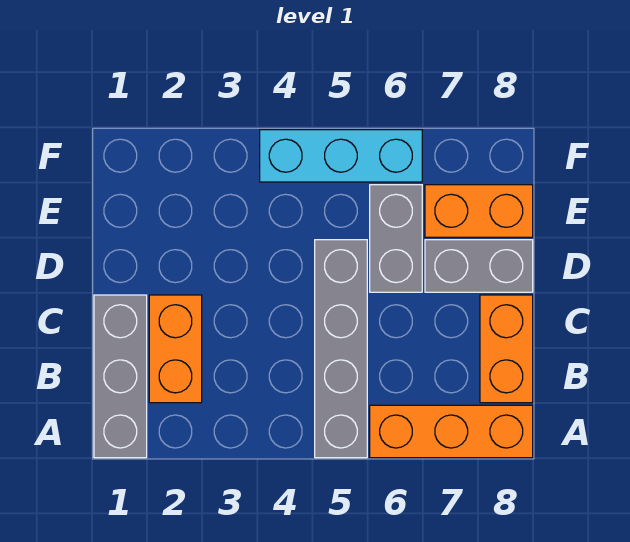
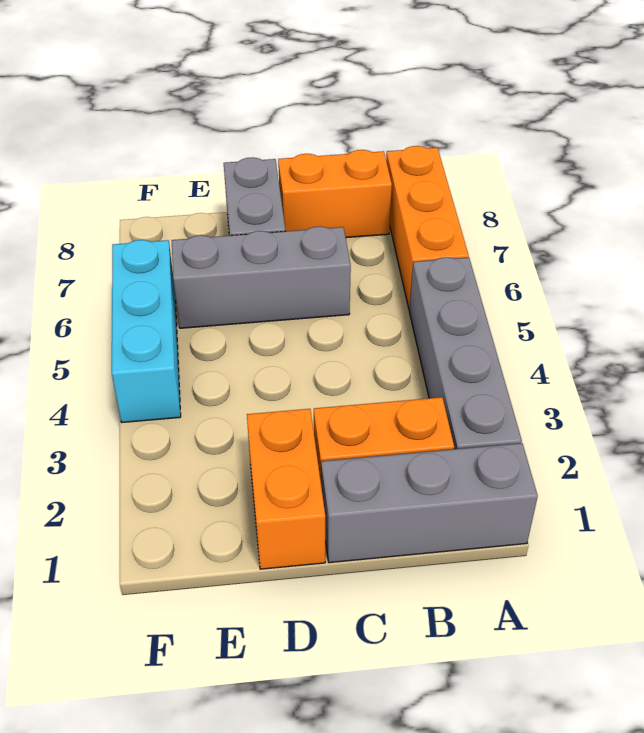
grey brick A5:D5 level 1 -> grey brick A2:A5 level 1
grey brick D6:E6 level 1 -> grey brick C6:E6 level 1
orange brick E7:E8 level 1 -> orange brick D1:D2 level 1

